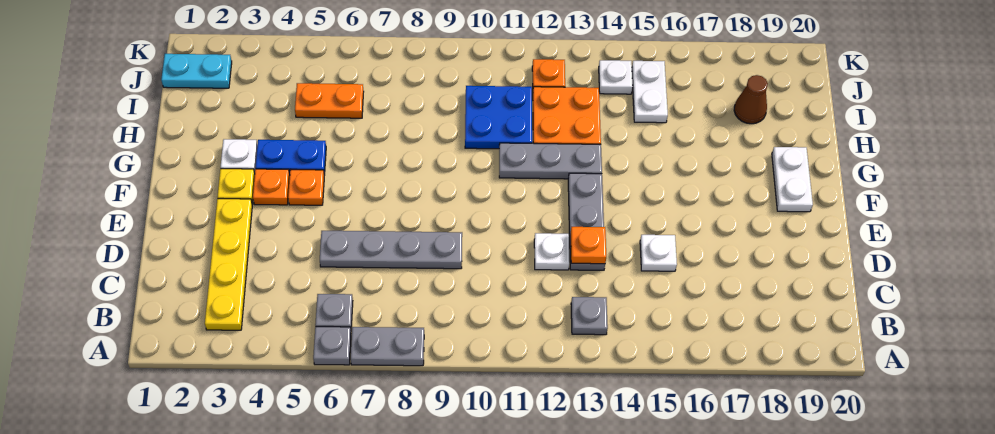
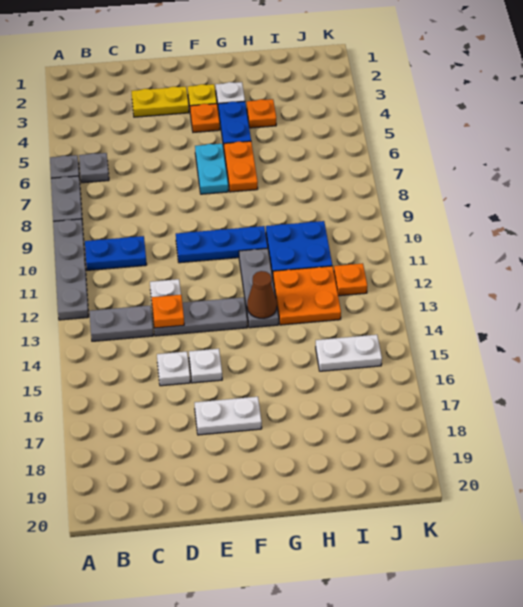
yellow plate B3:E3 level 1 -> yellow plate D3:E3 level 1
none -> blue plate B10:C10 level 1
grey plate B13 level 1 -> grey plate B13:C13 level 1
grey plate D6:D9 level 1 -> grey plate A9:A12 level 1
none -> blue plate E10:G10 level 1
orange plate F5 level 1 -> orange plate H4 level 1
white plate F19:G19 level 1 -> white plate E17:F17 level 1
orange plate I5:I6 level 1 -> orange plate G6:G7 level 1
brown cone I18 level 1 -> brown cone G13 level 2
cyan plate J1:J2 level 1 -> cyan plate F6:F7 level 1
white plate J14 level 1 -> white plate E15 level 1

